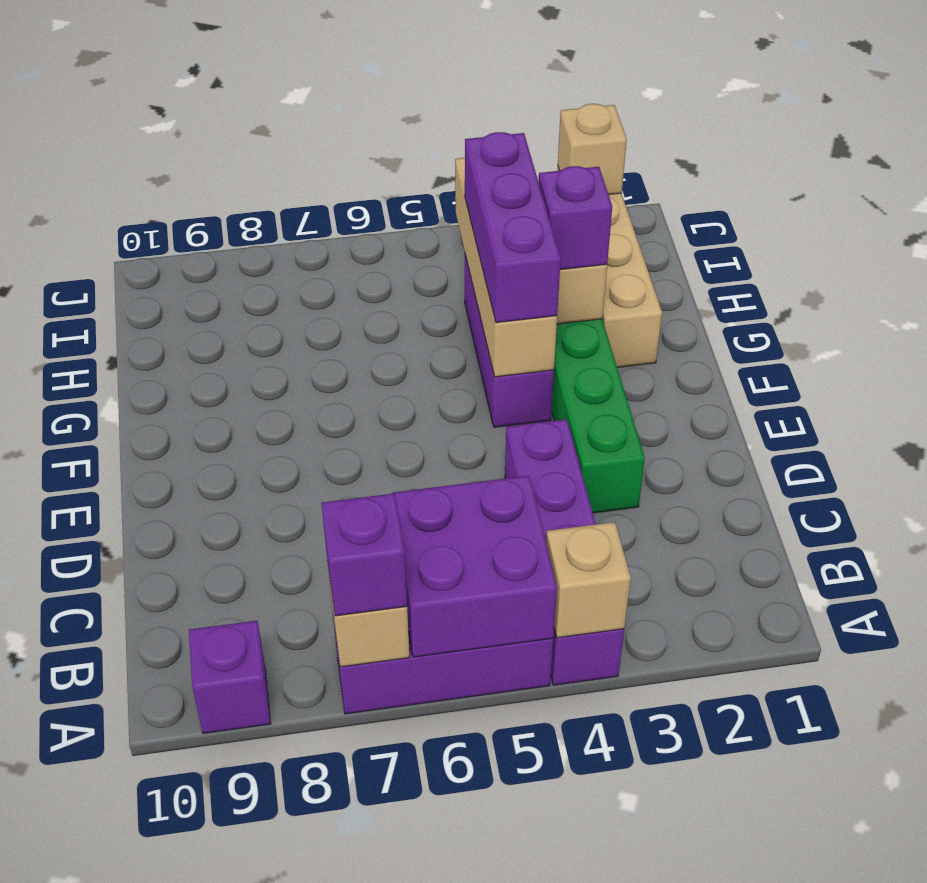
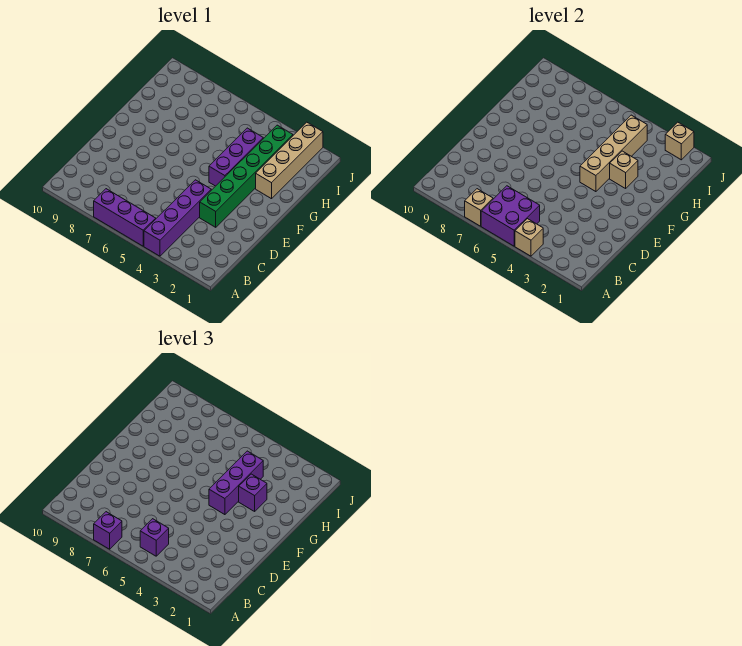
purple brick A9 level 1 -> purple brick B5 level 3

